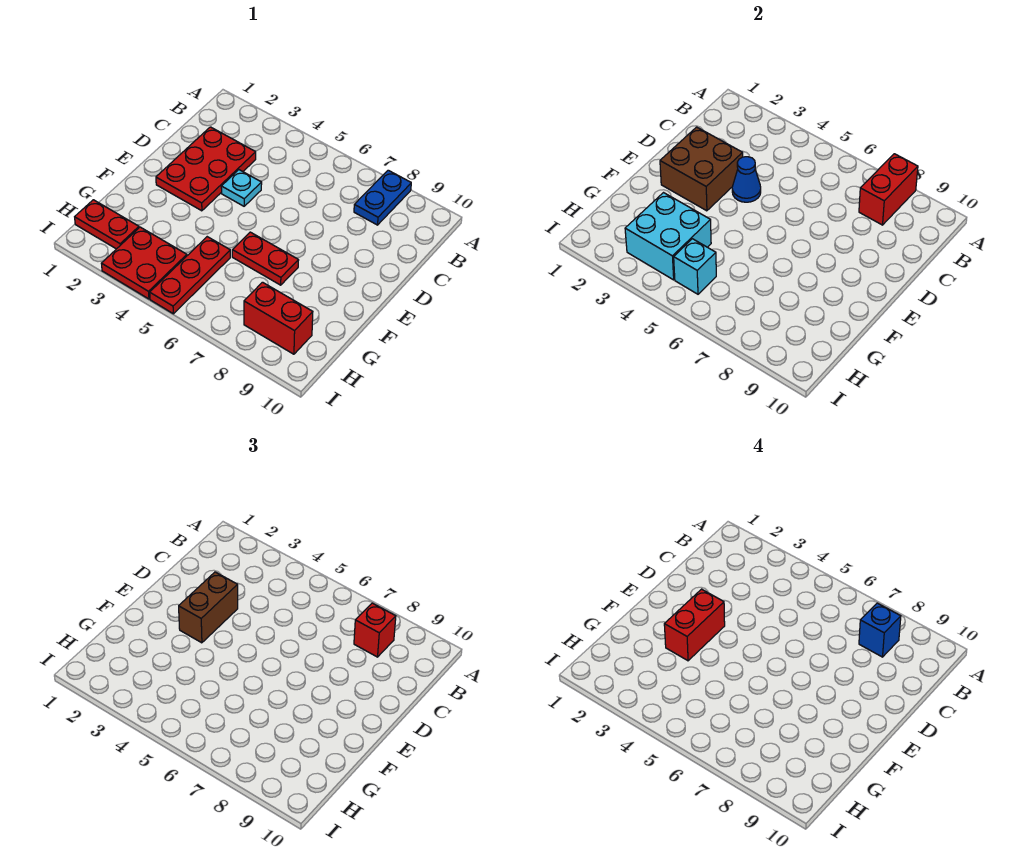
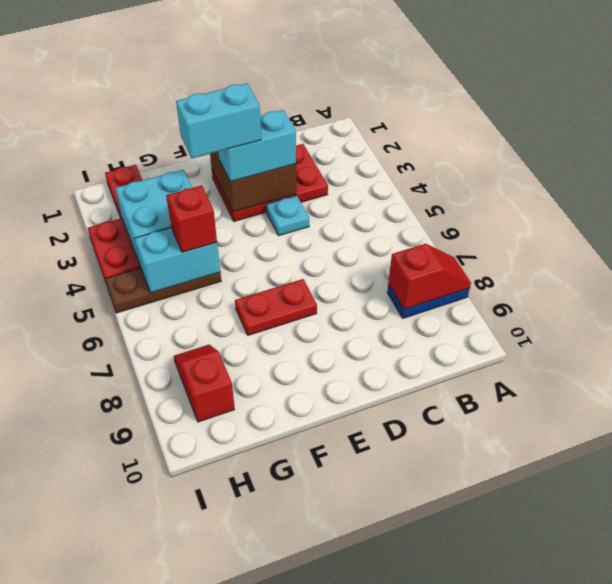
red brick A8:B8 level 2 -> red slope A8:B8 level 2 top B
red brick B8 level 3 -> red brick G5 level 3
blue brick B8 level 4 -> none
brown brick D3:E3 level 3 -> cyan brick D3:E3 level 3
blue cone D4 level 2 -> none
red brick E3:F3 level 4 -> cyan brick E3:F3 level 4
red plate F6:F7 level 1 -> red plate E7:F7 level 1
red plate G5:I5 level 1 -> brown plate G5:I5 level 1
cyan brick H5 level 2 -> cyan brick G5:H5 level 2
red brick H8:H9 level 1 -> red slope H8:H9 level 1 top 9

